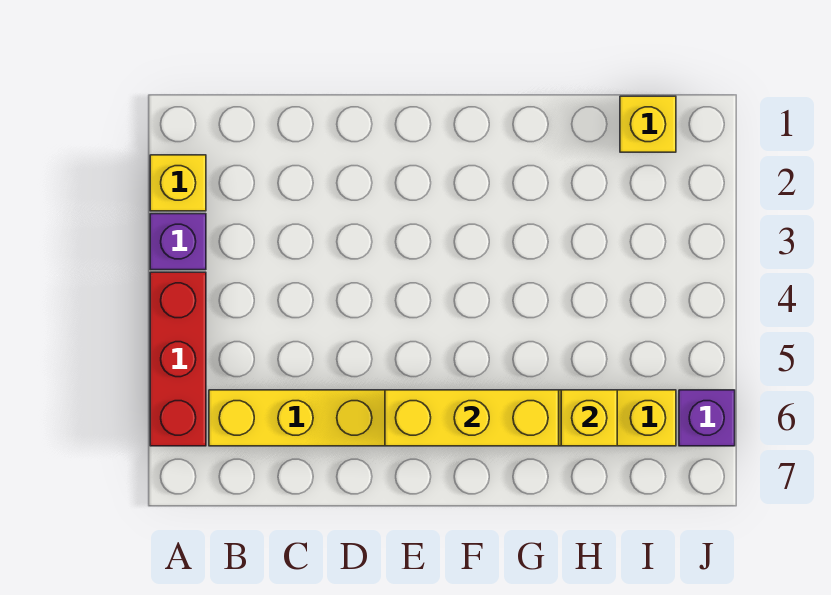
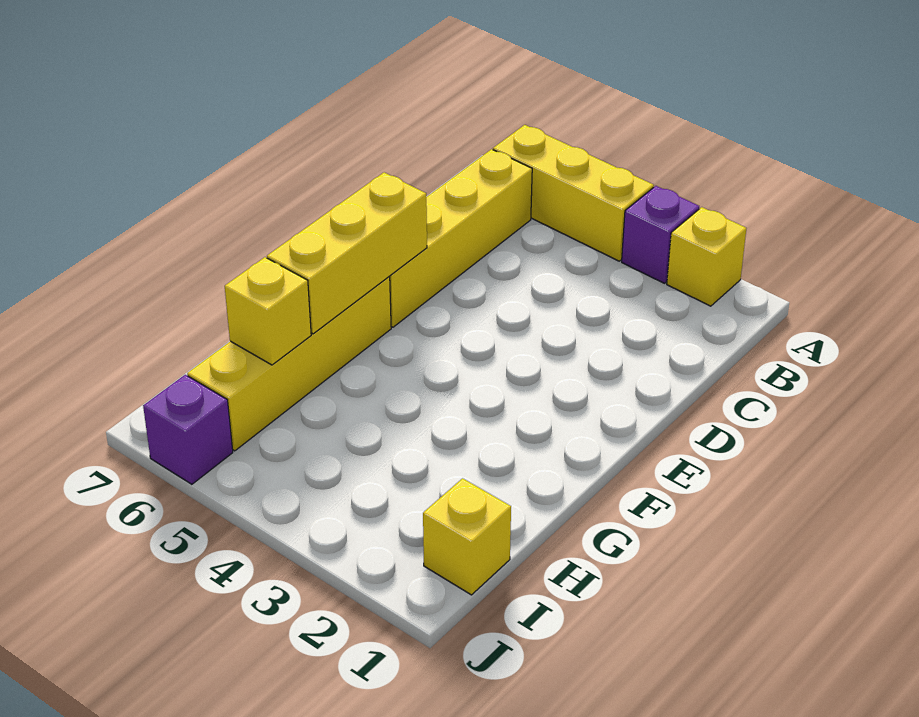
red brick A4:A6 level 1 -> yellow brick A4:A6 level 1

